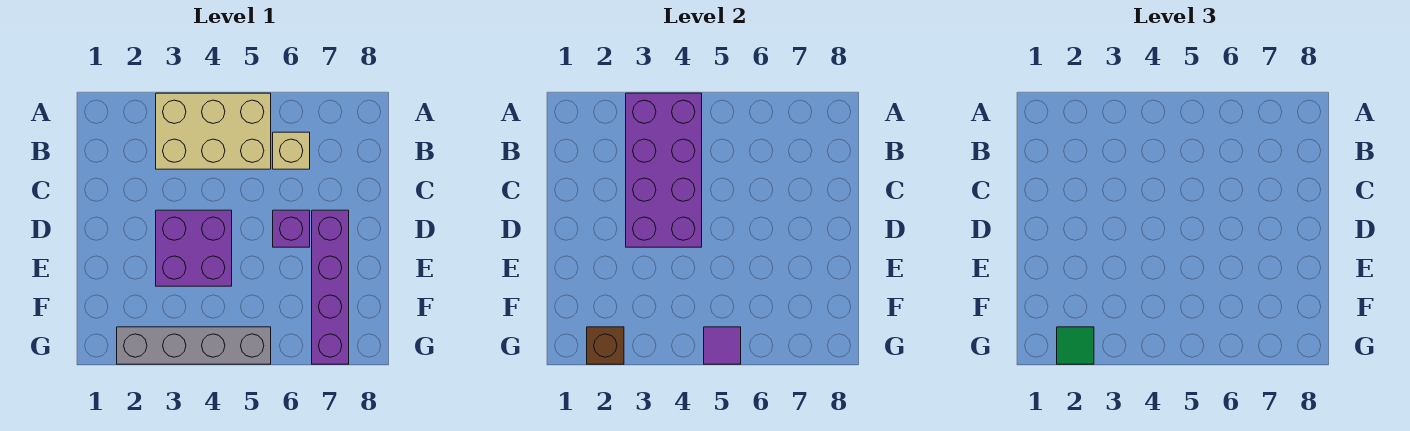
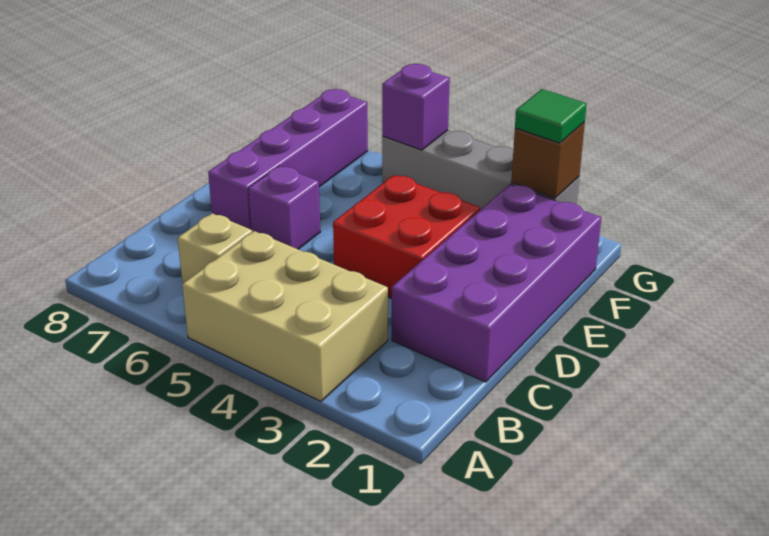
purple brick A3:D4 level 2 -> purple brick C1:F2 level 1
purple brick D3:E4 level 1 -> red brick D3:E4 level 1
purple tile G5 level 2 -> purple brick G5 level 2

